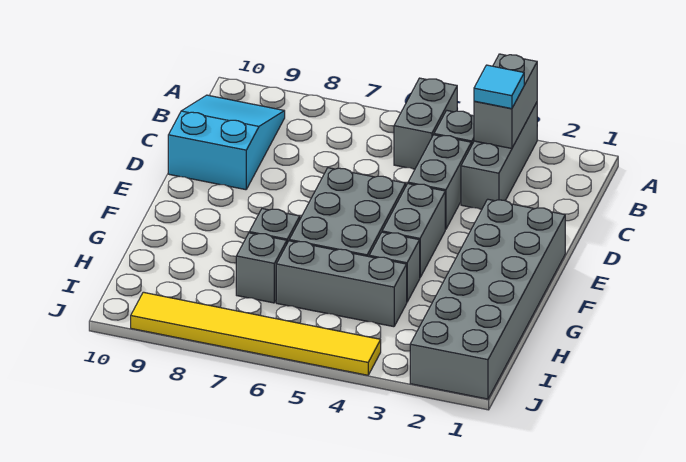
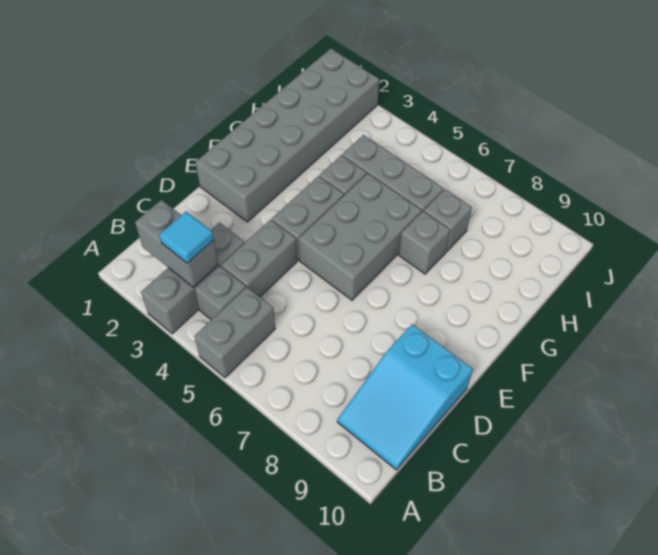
grey brick A3:B3 level 2 -> grey brick B2:B3 level 2
yellow tile J4:J9 level 1 -> none

